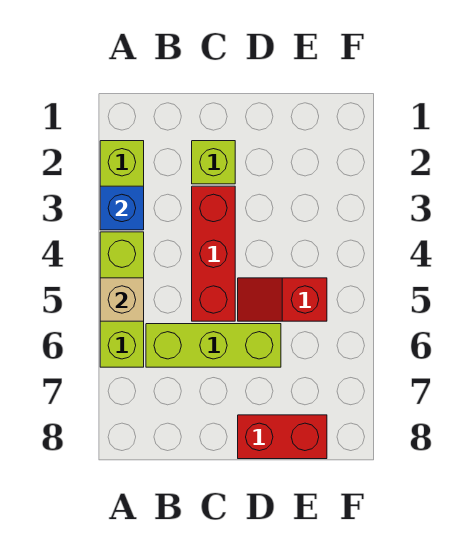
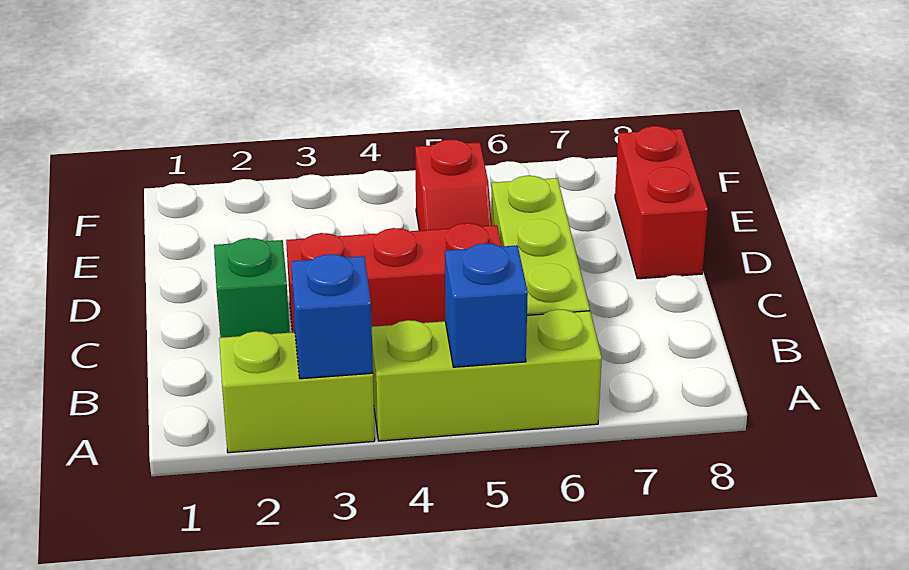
tan brick A5 level 2 -> blue brick A5 level 2
lime brick C2 level 1 -> green brick C2 level 1

